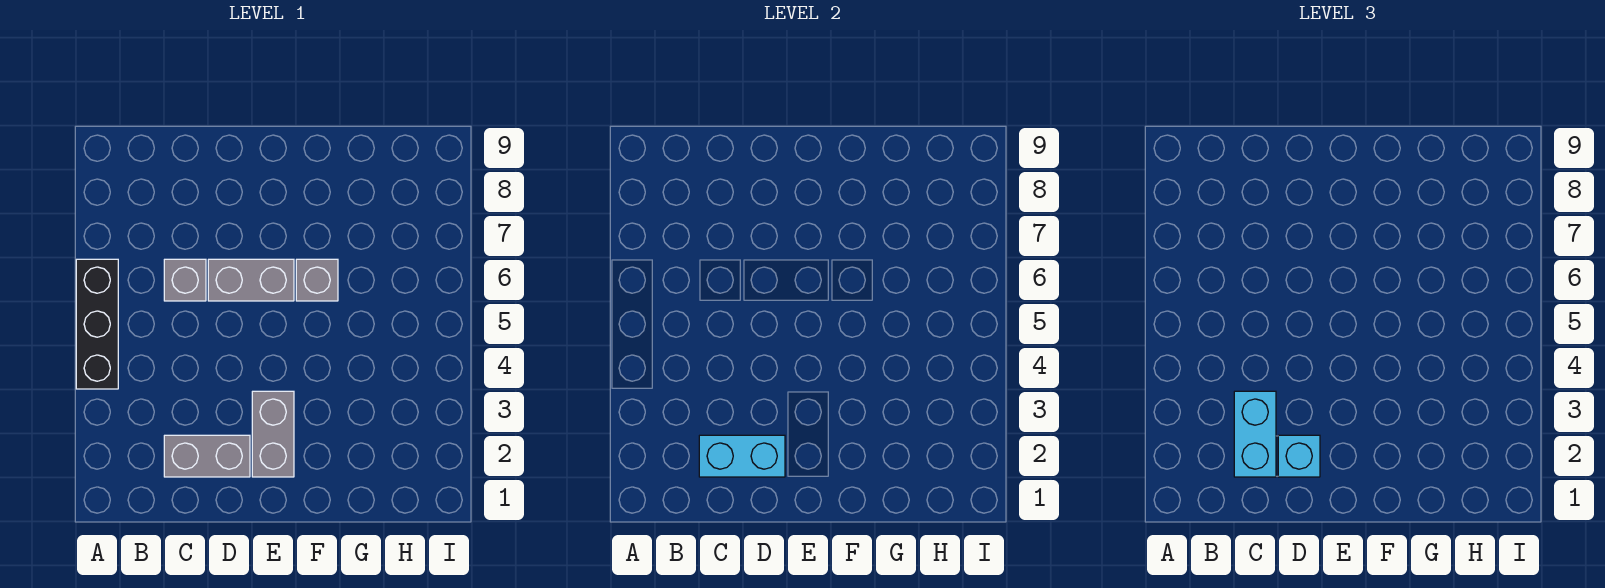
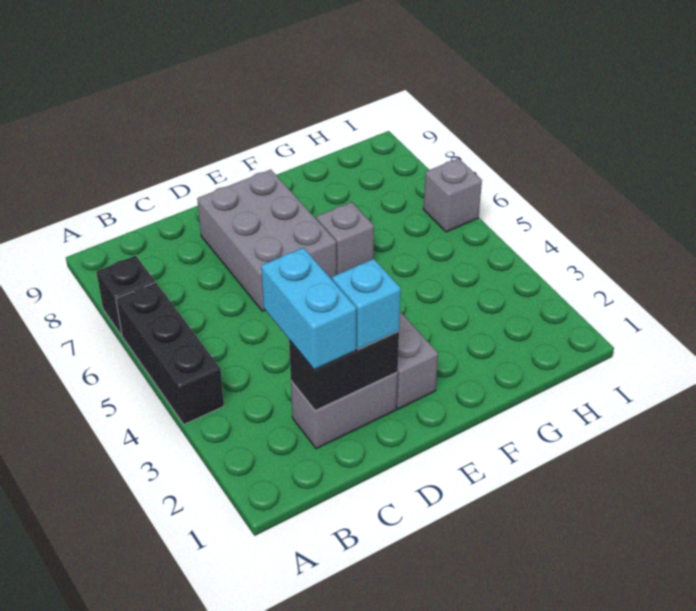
none -> black brick A7 level 1
cyan brick C2:D2 level 2 -> black brick C2:D2 level 2
grey brick C6 level 1 -> grey brick I6 level 1
grey brick D6:E6 level 1 -> grey brick D6:E8 level 1

